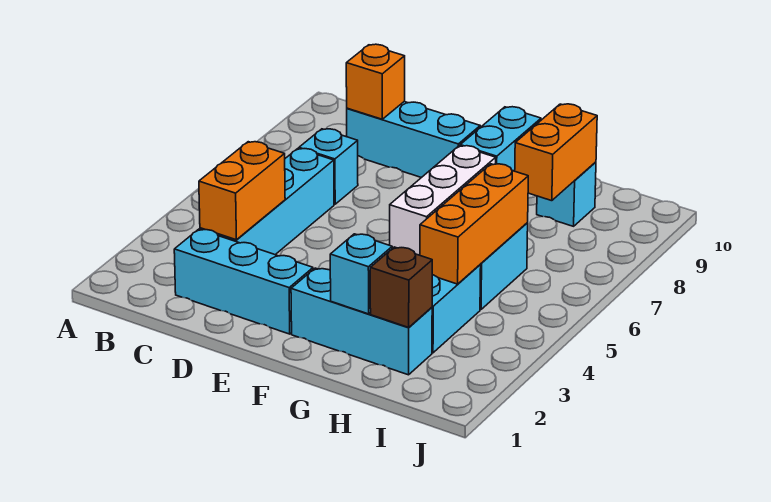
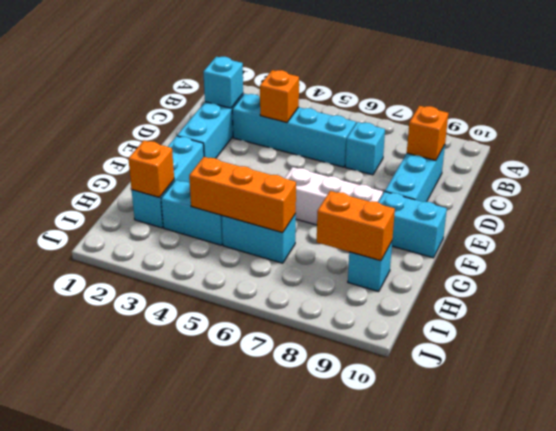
orange brick C3:C4 level 2 -> orange brick C4 level 2
cyan brick G2 level 2 -> cyan brick C2 level 2
brown brick H2 level 2 -> orange brick H2 level 2

